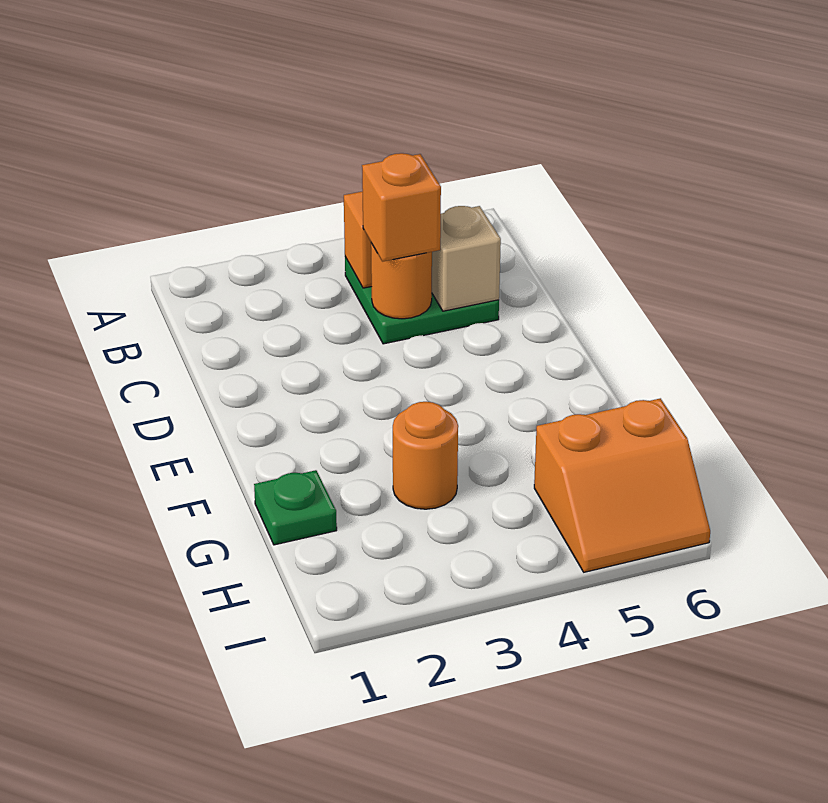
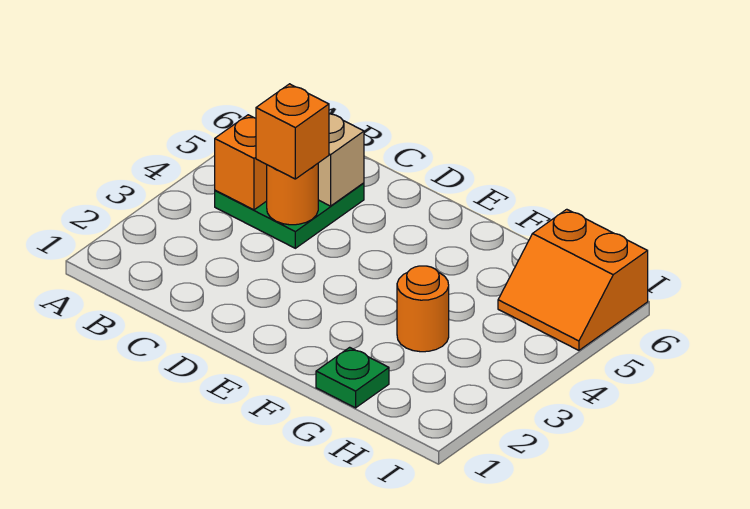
orange slope H5:I6 level 1 top H -> orange slope H5:I6 level 1 top 6

